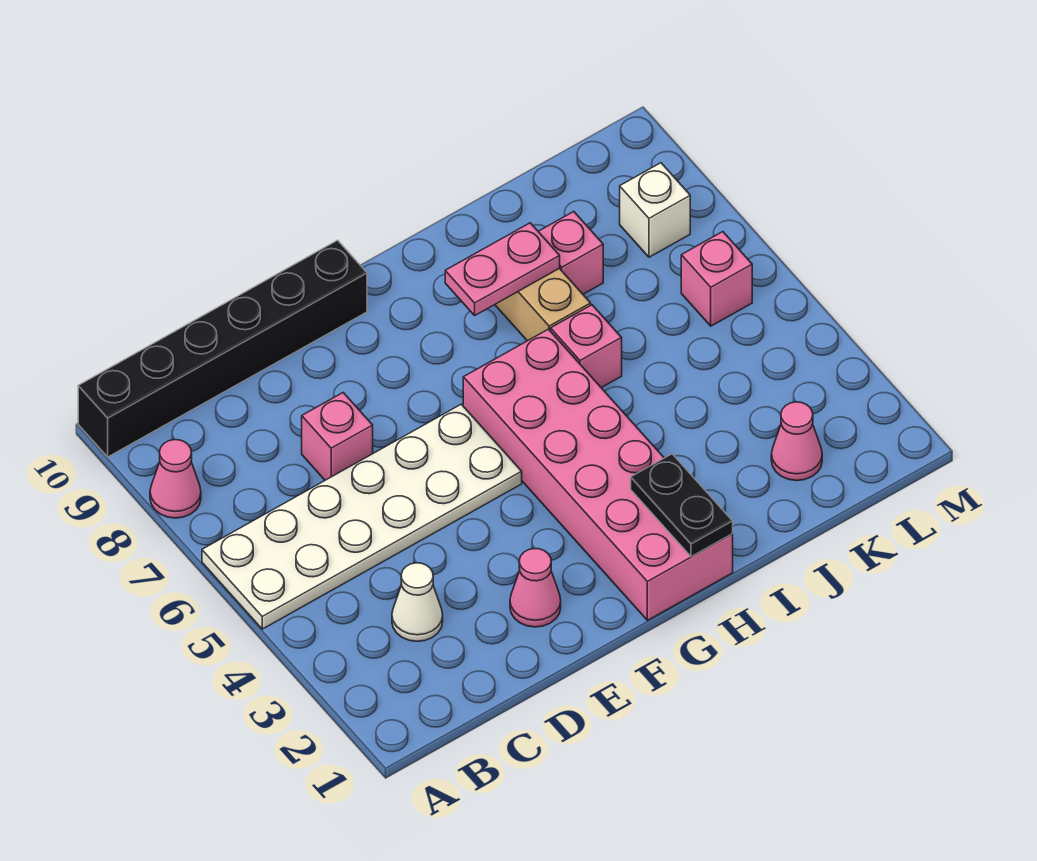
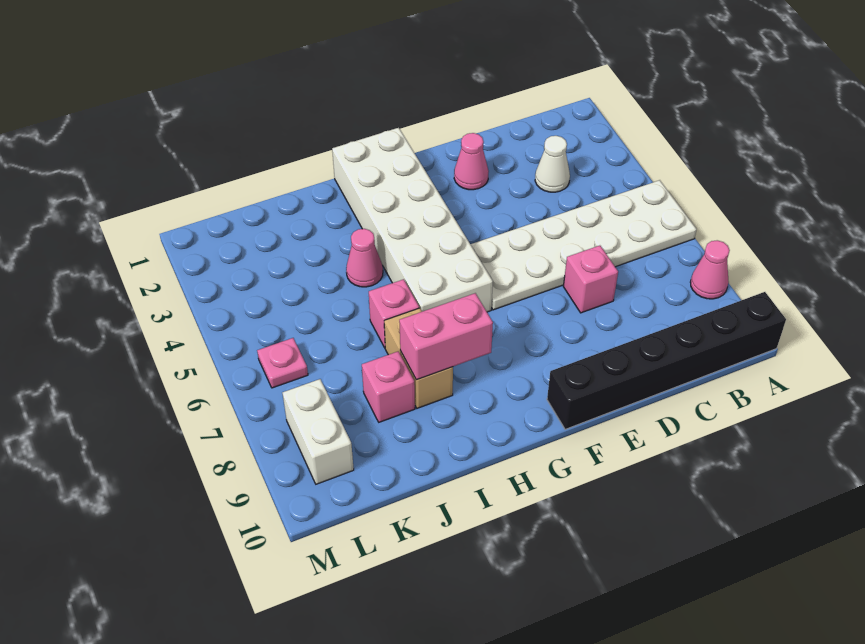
pink brick G1:H6 level 1 -> white brick G1:H6 level 1
black plate H1:H2 level 2 -> none
pink plate H8:I8 level 2 -> pink brick H8:I8 level 2
pink cone K2 level 1 -> pink cone I4 level 1
pink brick L6 level 1 -> pink plate L6 level 1
white brick L8 level 1 -> white brick L8:L9 level 1

